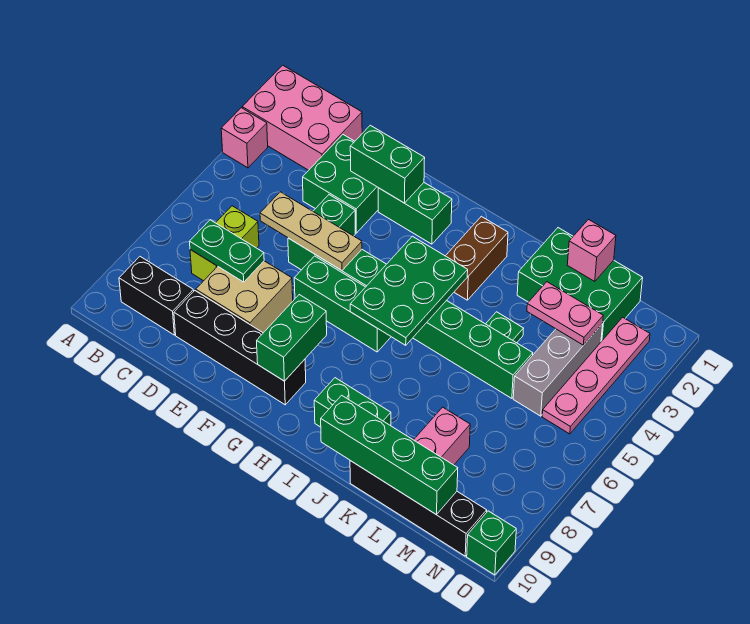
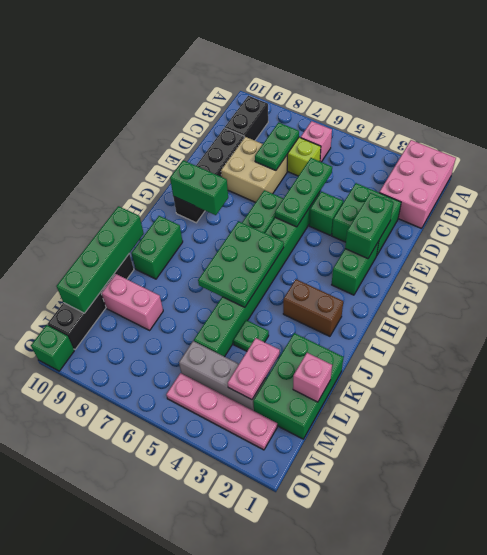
pink brick A3 level 1 -> pink brick B6 level 1
tan plate D5:F5 level 2 -> green plate D5:F5 level 2
green plate H4:I6 level 2 -> green plate H5:J6 level 2

